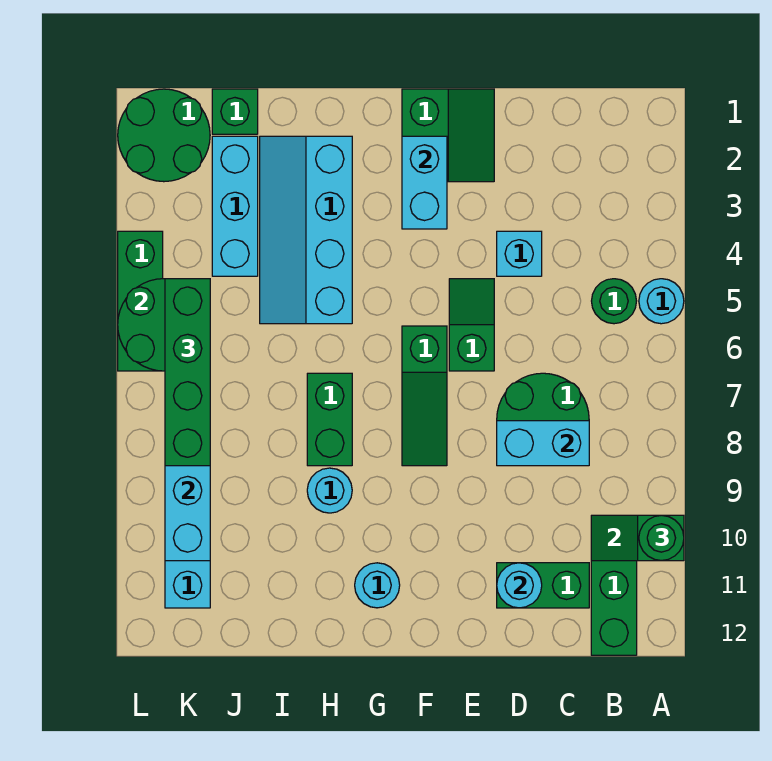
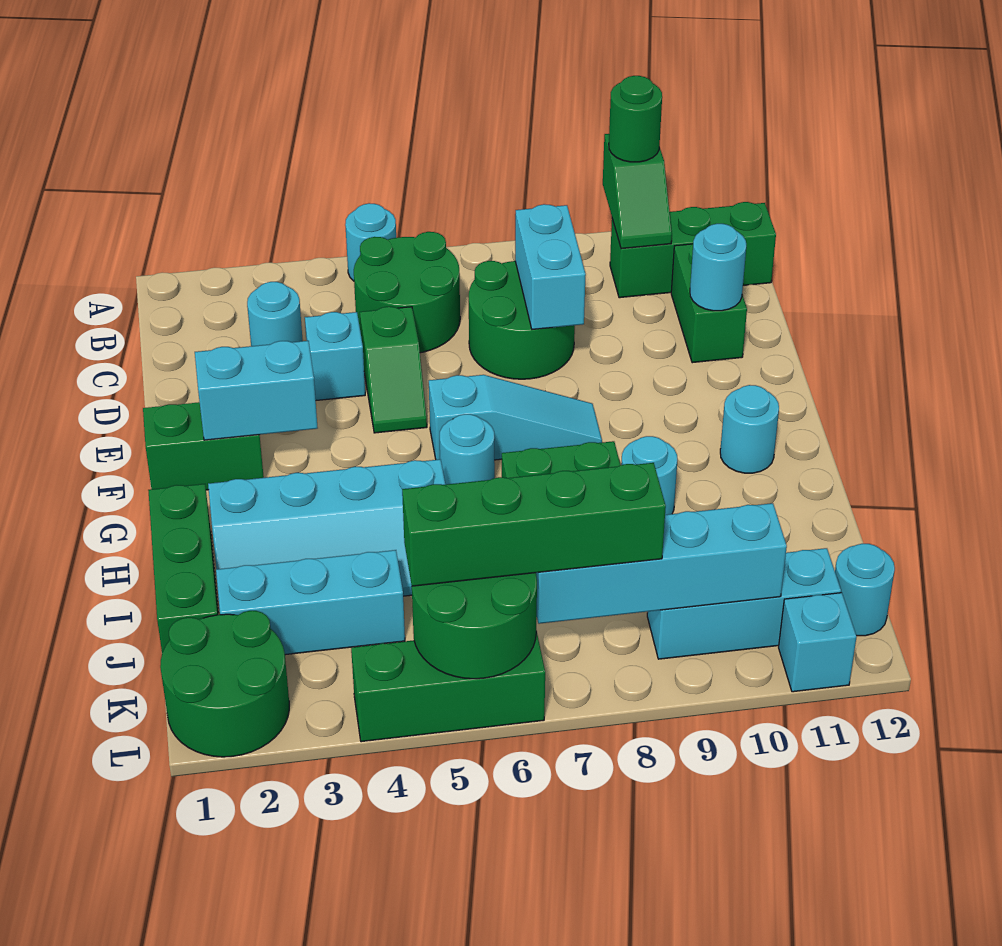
green round brick B5 level 1 -> green round brick B5:C6 level 1
none -> cyan round brick C3 level 1
green slope E5:E6 level 1 top 6 -> green slope D5:E5 level 1 top D
green slope F6:F8 level 1 top 6 -> cyan slope F6:F8 level 1 top 6
none -> cyan round brick G6 level 1
green brick J1 level 1 -> green brick H1:J1 level 1
none -> cyan round brick K12 level 1
none -> cyan brick L11 level 1

